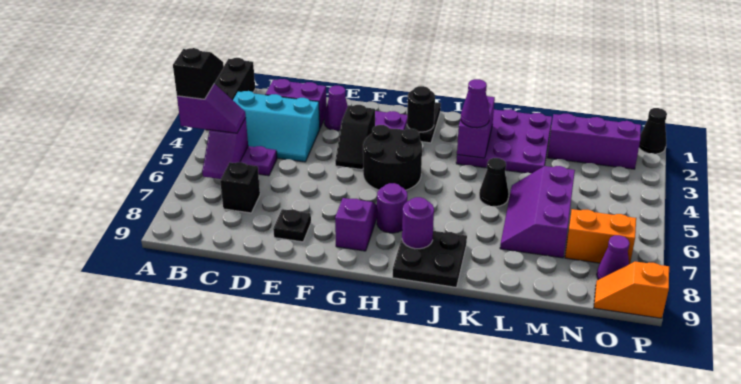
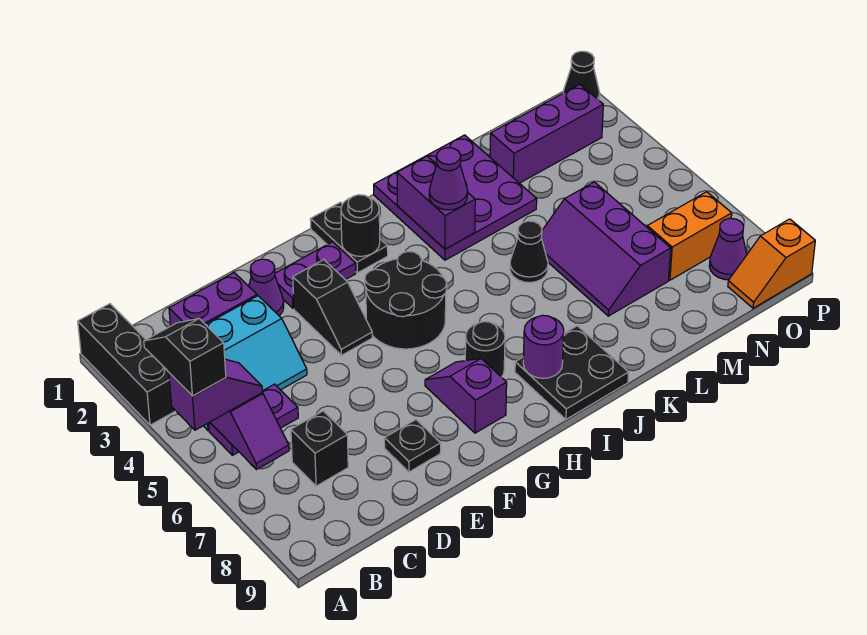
purple round brick H7 level 1 -> black round brick H7 level 1

